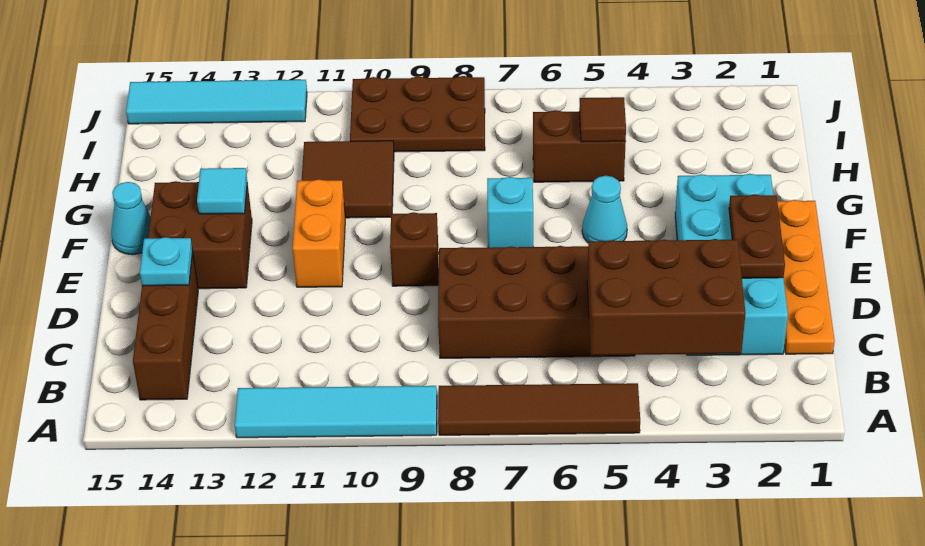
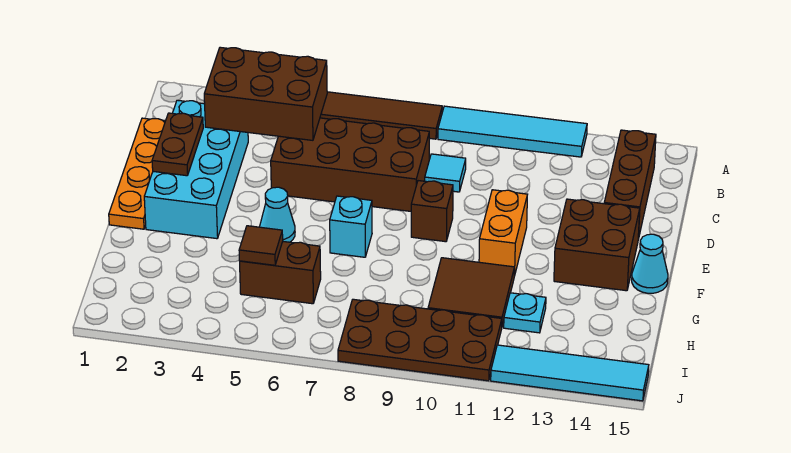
cyan plate D14 level 2 -> cyan plate H12 level 1
cyan tile F13 level 2 -> cyan tile C9 level 1
brown plate I8:J10 level 1 -> brown plate I8:J11 level 1

